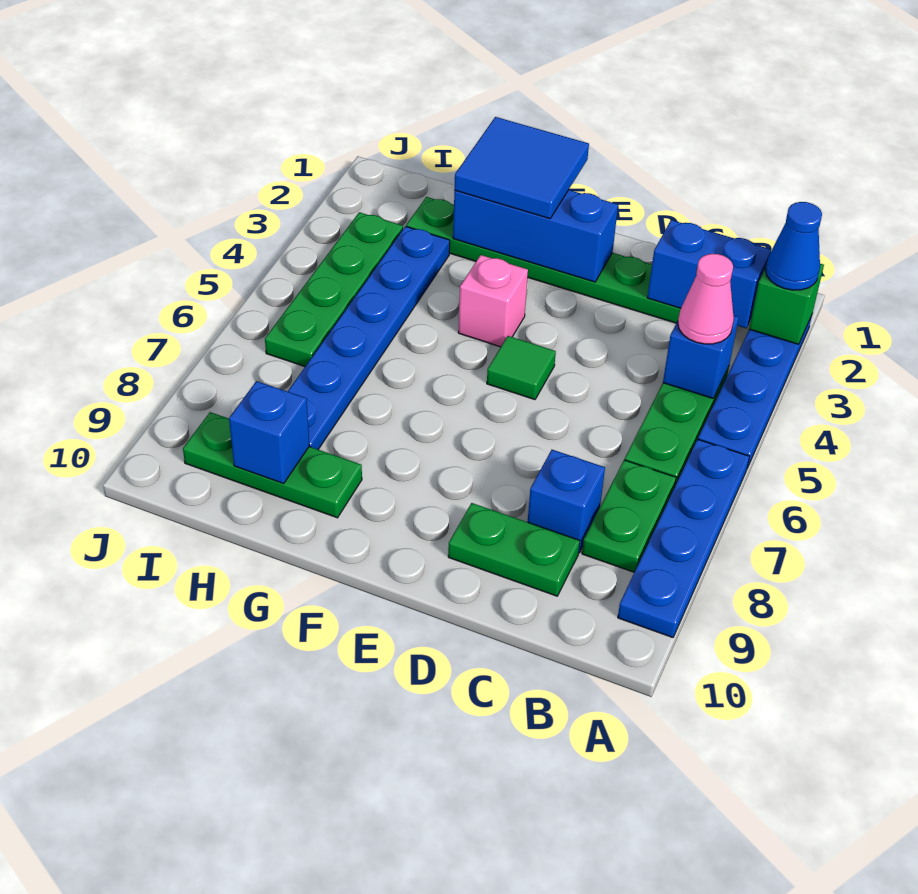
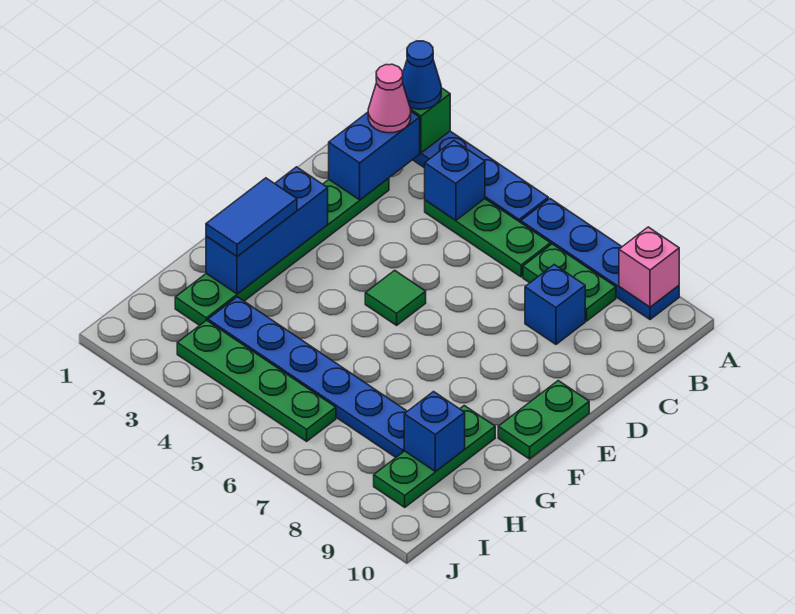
pink cone B4 level 3 -> pink cone B2 level 3
green plate C9:D9 level 1 -> green plate E10:F10 level 1
blue tile F1:G2 level 3 -> blue tile F2:G2 level 3
pink brick F4 level 1 -> pink brick A9 level 2

